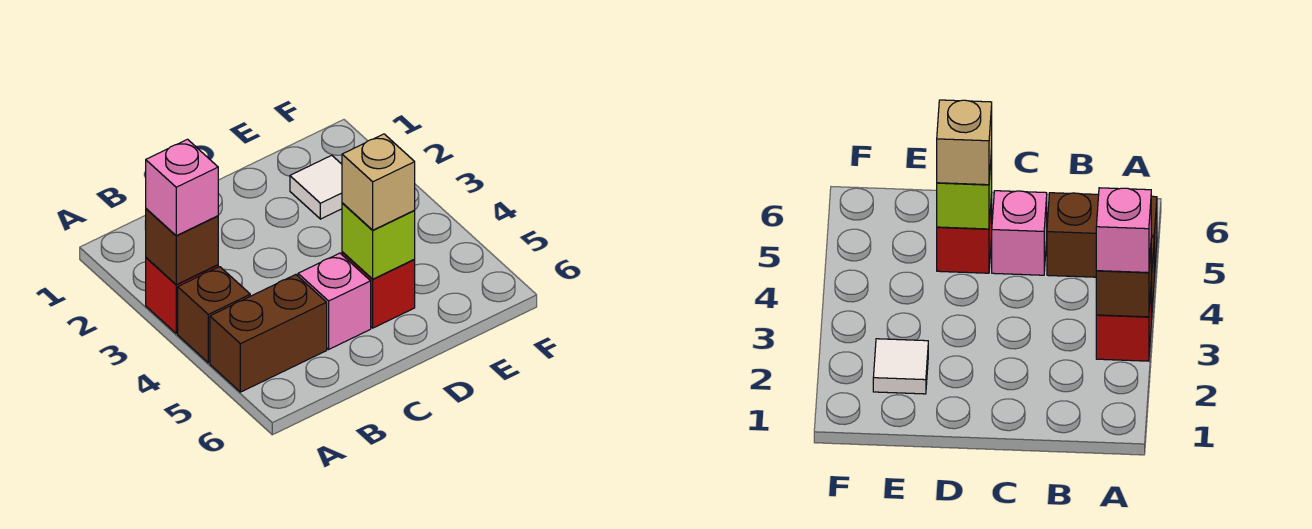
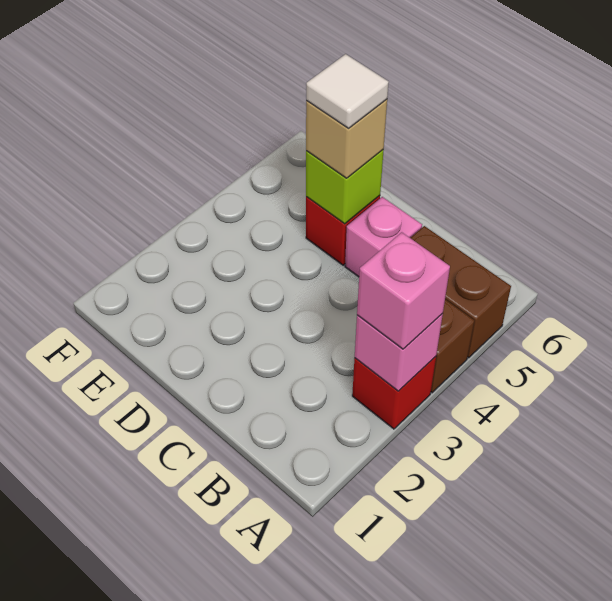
brown brick A3 level 2 -> pink brick A3 level 2
white tile E2 level 1 -> white tile D5 level 4

